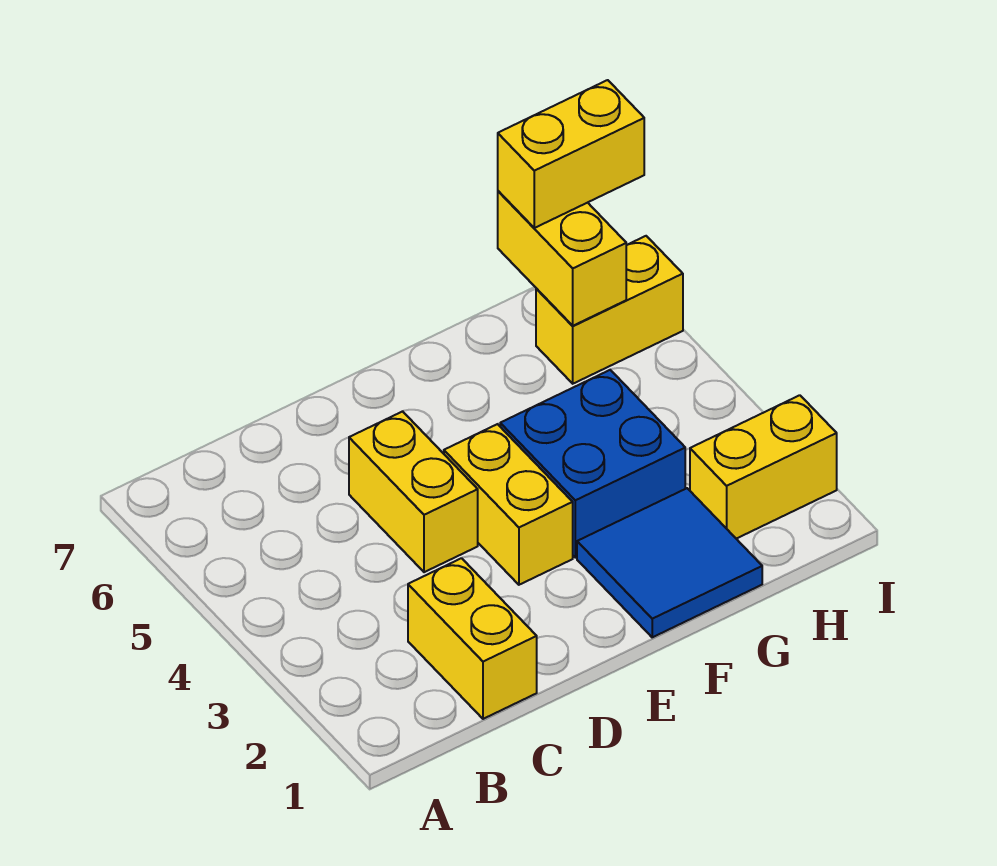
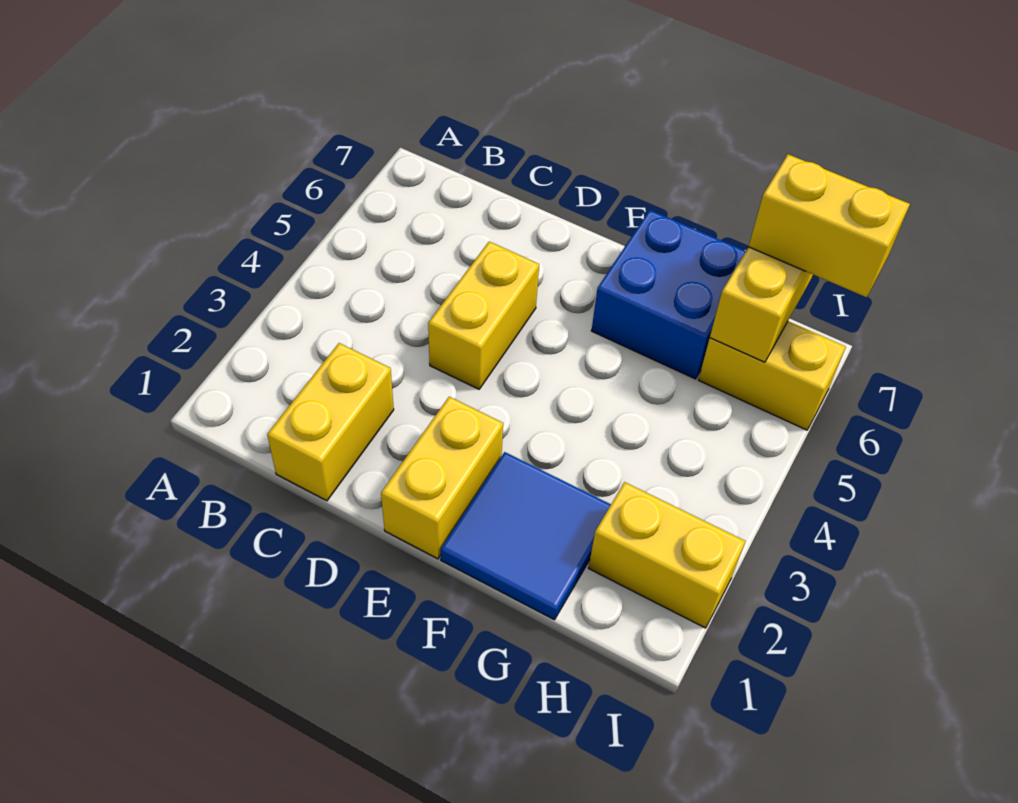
yellow brick E3:E4 level 1 -> yellow brick E1:E2 level 1
blue brick F3:G4 level 1 -> blue brick F6:G7 level 1

